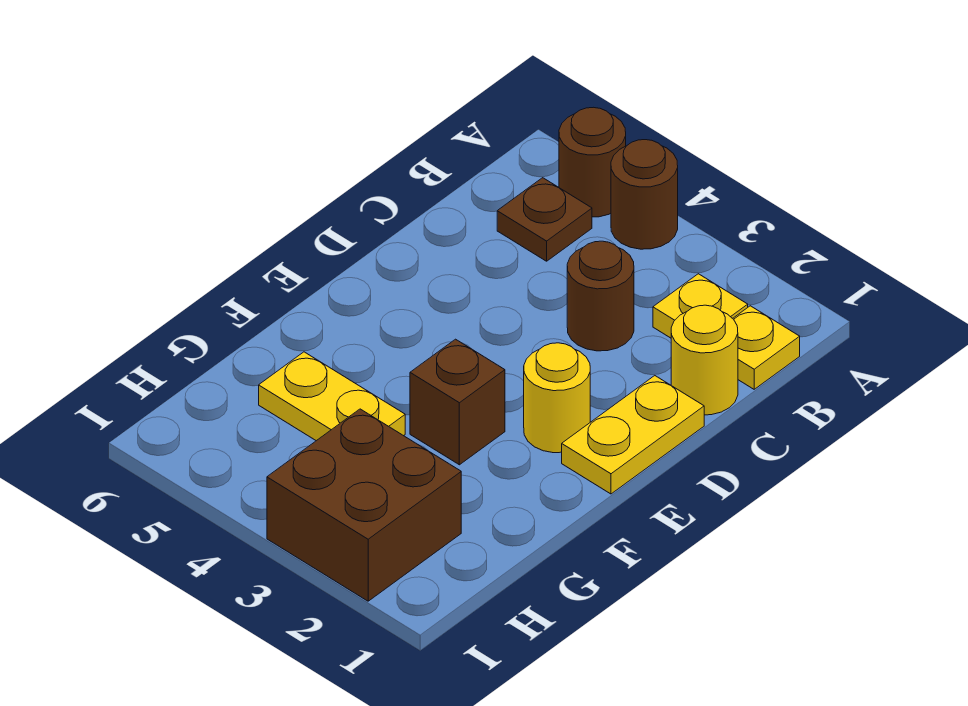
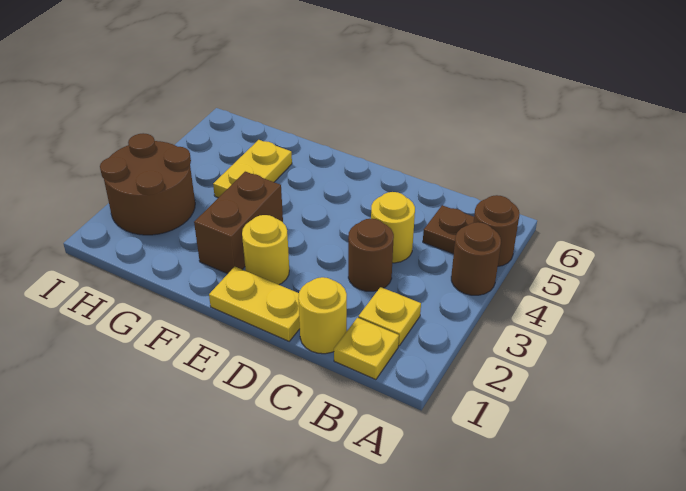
none -> yellow round brick C4 level 1
brown brick F3 level 1 -> brown brick F2:F3 level 1
brown brick H2:I3 level 1 -> brown round brick H2:I3 level 1

